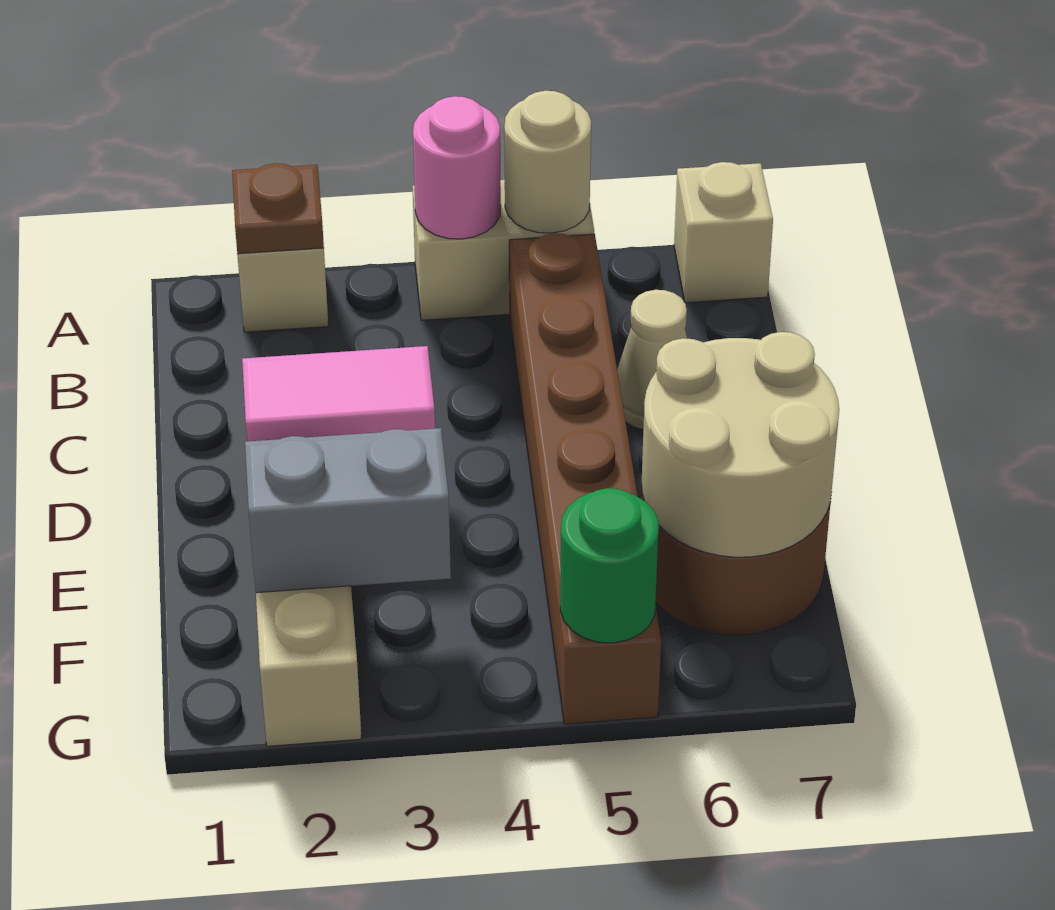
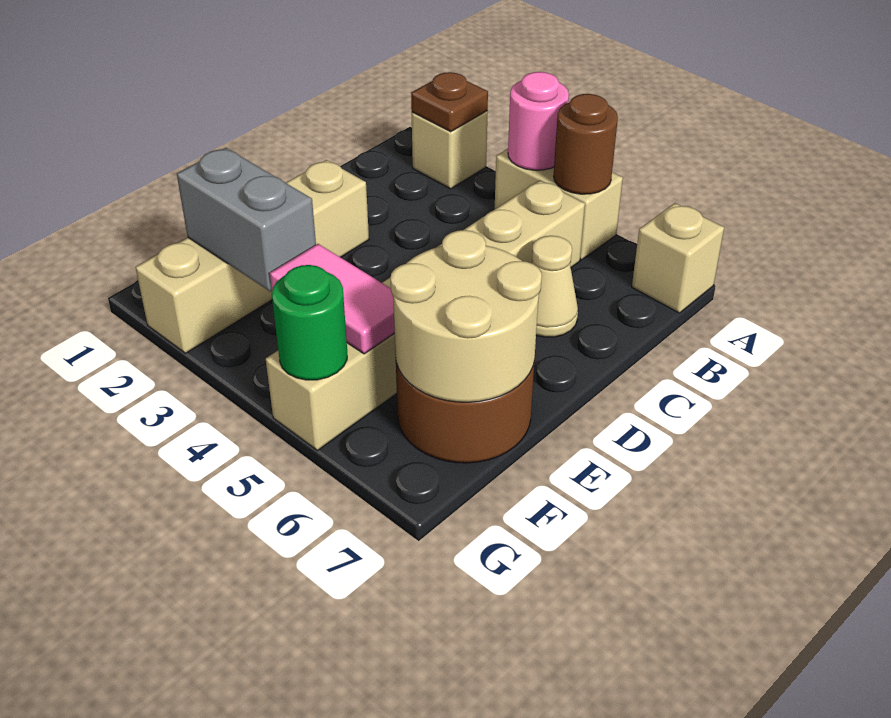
tan round brick A5 level 2 -> brown round brick A5 level 2
brown brick B5:G5 level 1 -> tan brick B5:G5 level 1
pink tile D2:D3 level 2 -> pink tile F4:F5 level 2

